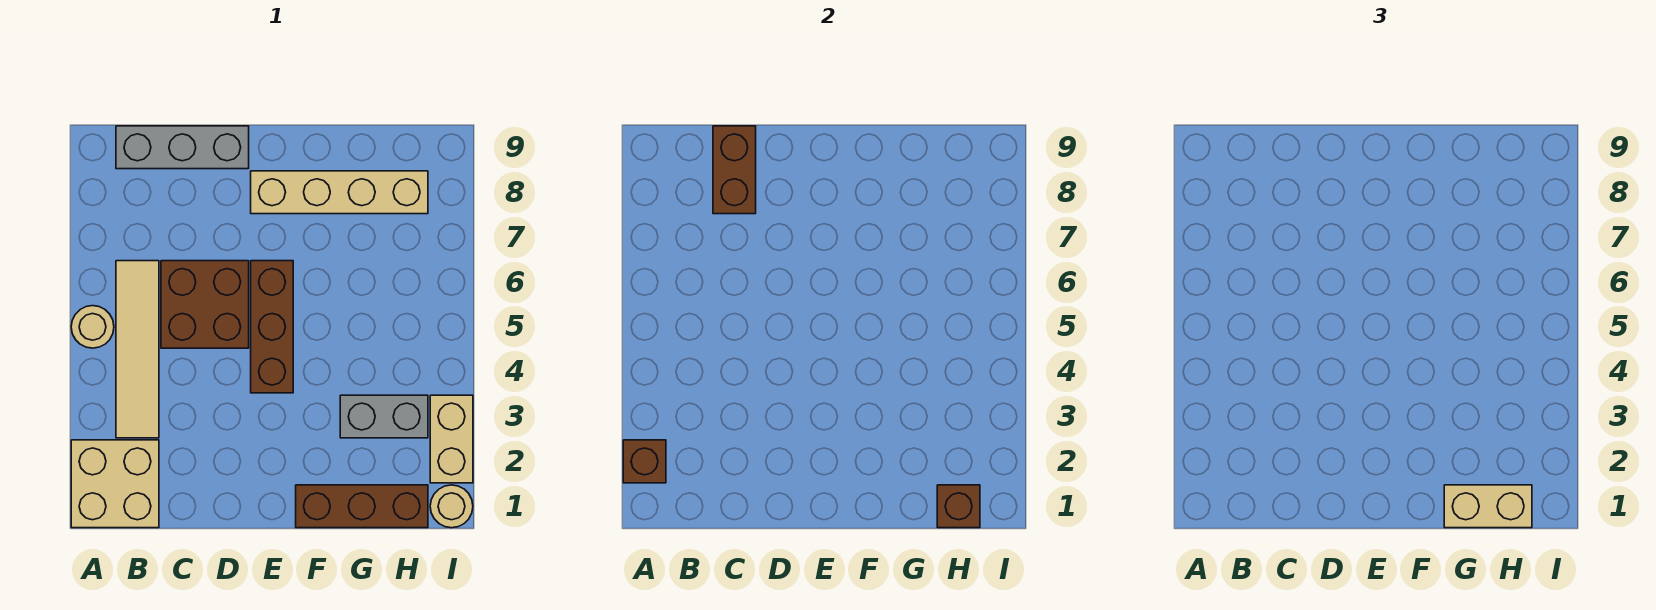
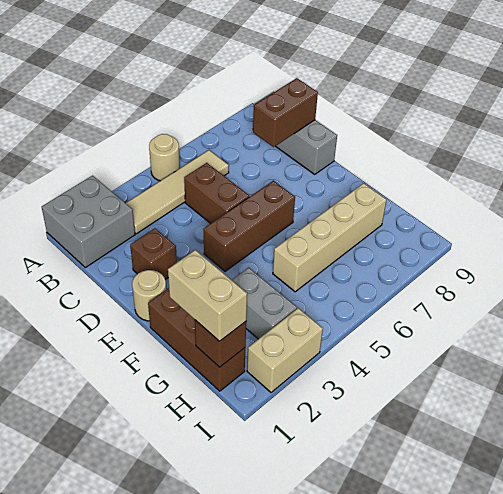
tan brick A1:B2 level 1 -> grey brick A1:B2 level 1
brown brick A2 level 2 -> brown brick D2 level 1
brown brick C5:D6 level 1 -> brown brick C5:D5 level 1
tan brick E8:H8 level 1 -> tan brick G5:G8 level 1
tan round brick I1 level 1 -> tan round brick E1 level 1

